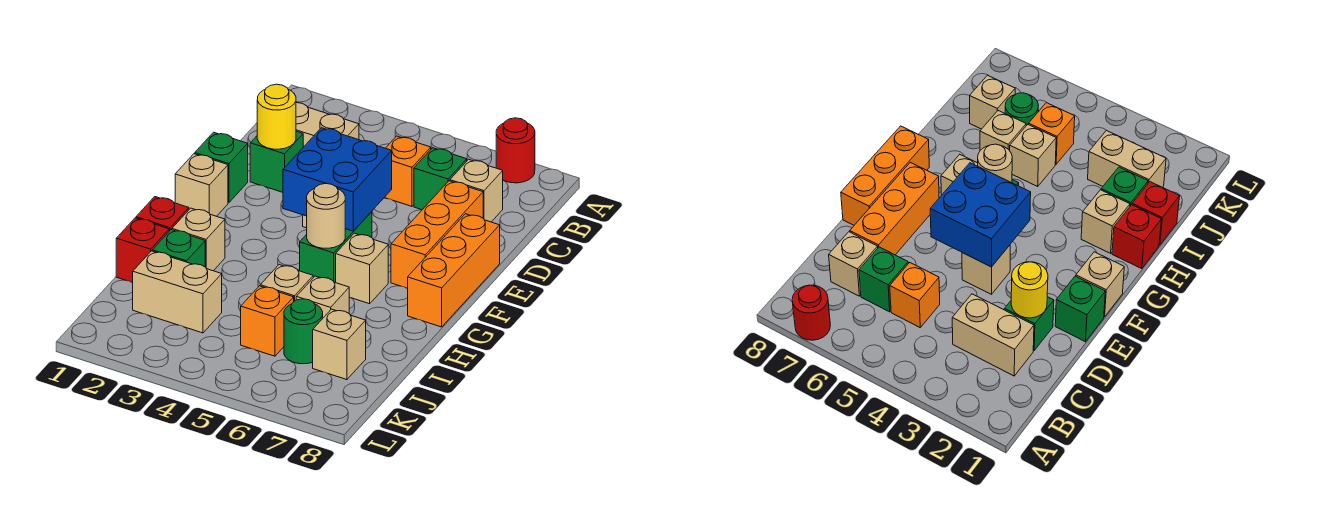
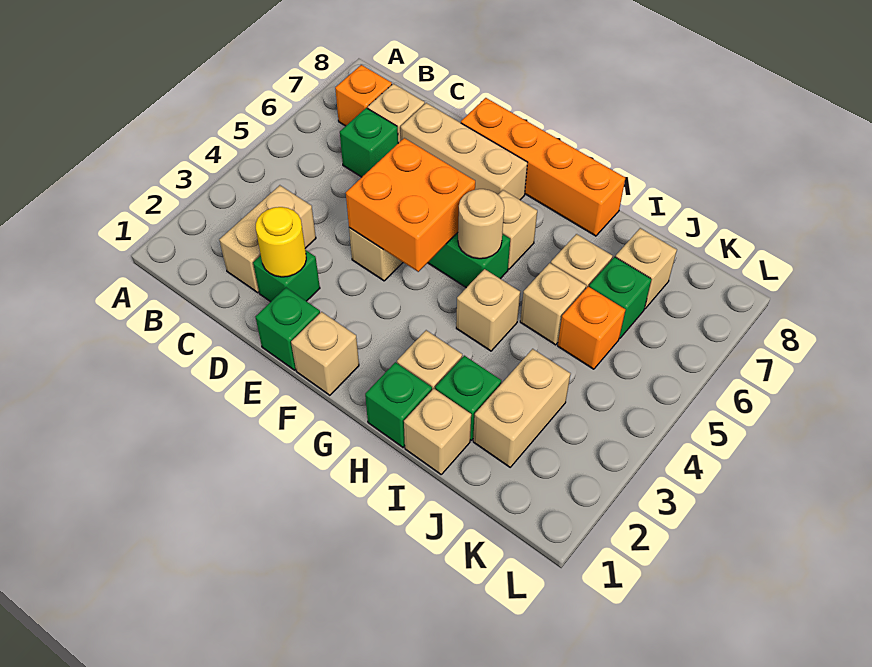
red round brick A7 level 1 -> none
orange brick C5 level 1 -> orange brick B7 level 1
orange brick D7:F7 level 1 -> tan brick D7:F7 level 1
blue brick E4:F5 level 2 -> orange brick E4:F5 level 2
orange brick E8:G8 level 1 -> orange brick E8:H8 level 1
red brick H1 level 1 -> green brick H1 level 1
none -> tan brick H4 level 1
red brick I1 level 1 -> tan brick I1 level 1
green round brick J6 level 1 -> green brick J6 level 1

